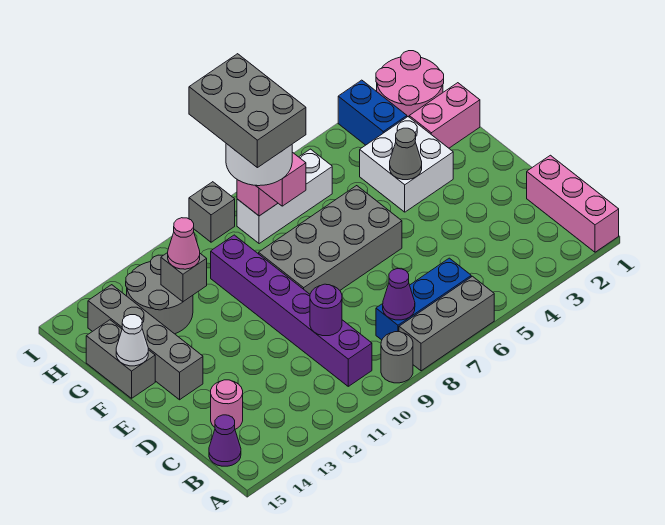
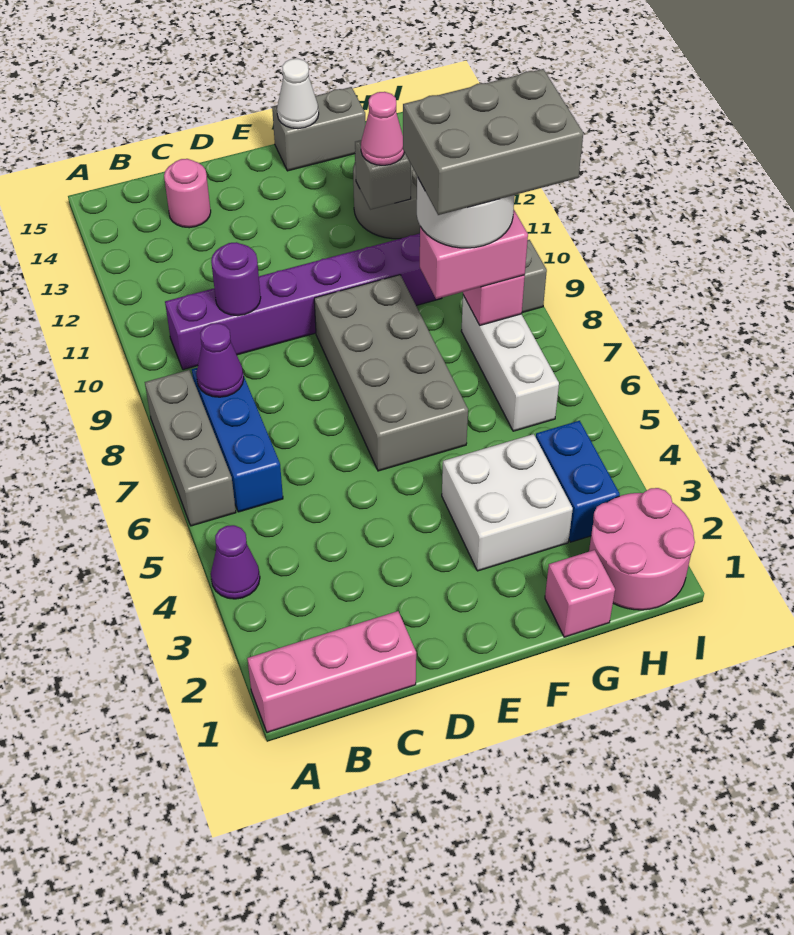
grey round brick A9 level 1 -> none
purple cone B15 level 1 -> purple cone A4 level 1
grey brick E14:H14 level 1 -> none
grey cone F4 level 2 -> none
pink brick G1:G2 level 1 -> pink brick G1 level 1
blue brick H3:I3 level 1 -> blue brick H3:H4 level 1

